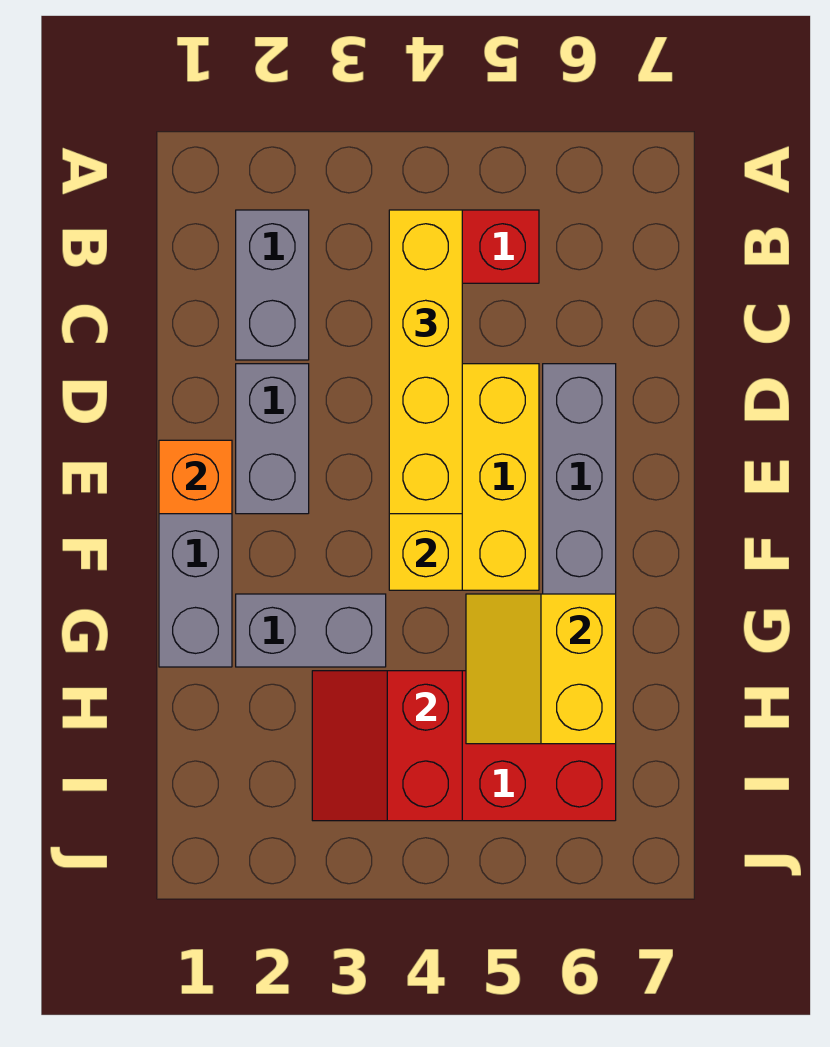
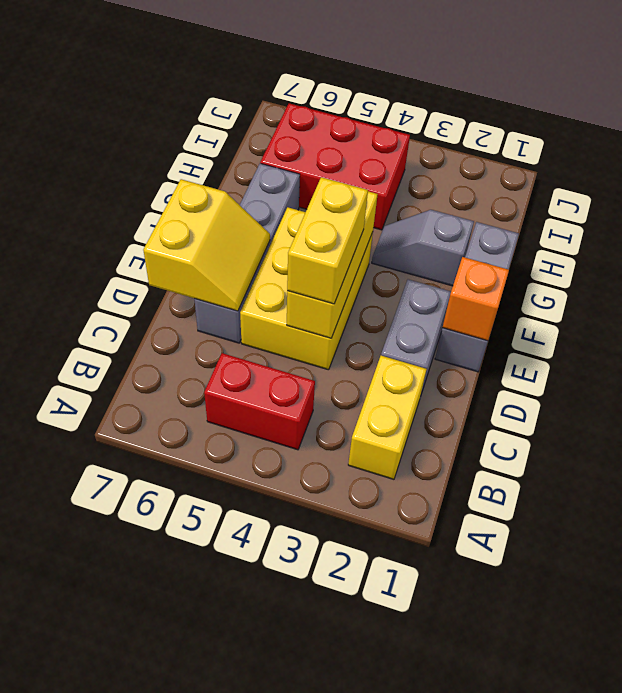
grey brick B2:C2 level 1 -> yellow brick B2:C2 level 1
yellow brick B4:E4 level 3 -> yellow brick D4:E4 level 3
grey brick G2:G3 level 1 -> grey slope G2:G3 level 1 top 2
yellow slope G5:H6 level 2 top 6 -> yellow slope D6:E7 level 2 top 7
red slope H3:I4 level 2 top 4 -> none

